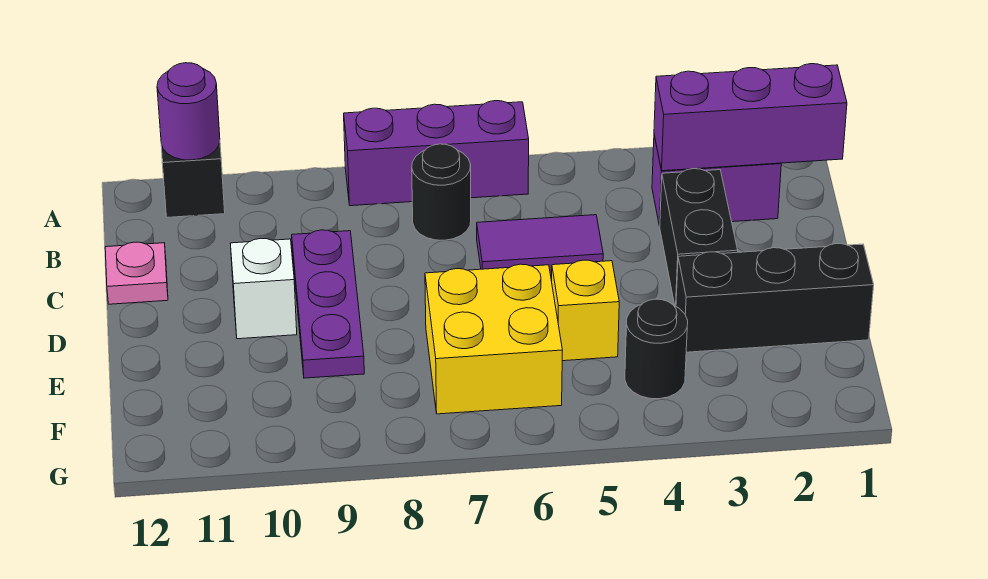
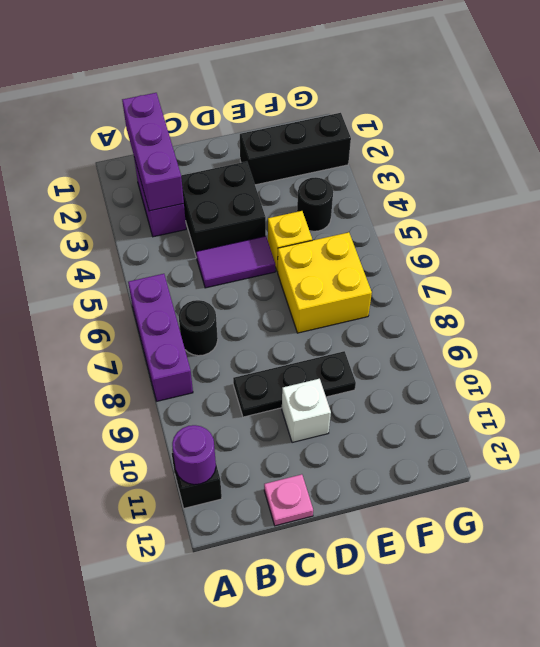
black brick C3:D3 level 1 -> black brick C3:D4 level 1
purple tile C5:C6 level 1 -> purple tile C5:D5 level 1
purple plate C9:E9 level 1 -> black plate C9:E9 level 1
black brick E1:E3 level 1 -> black brick E2:G2 level 1

